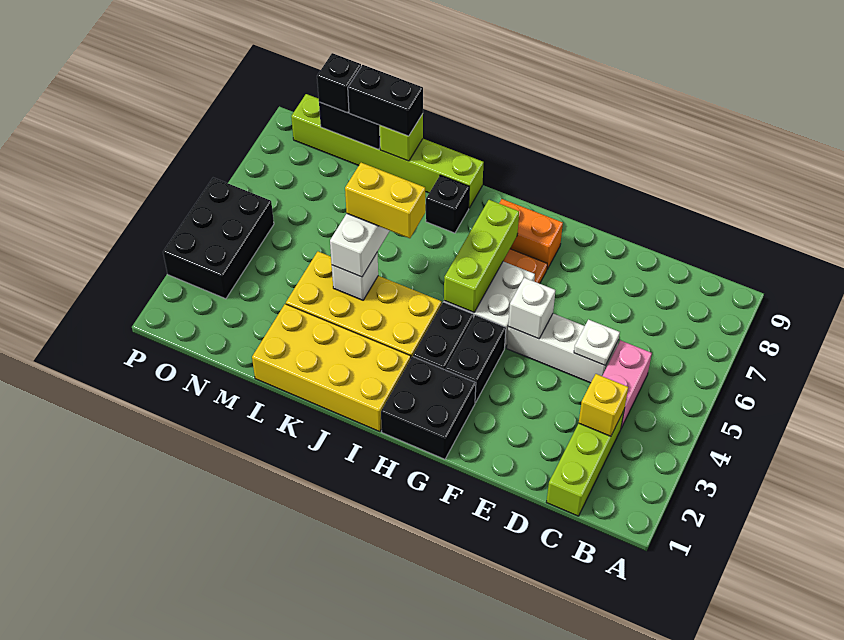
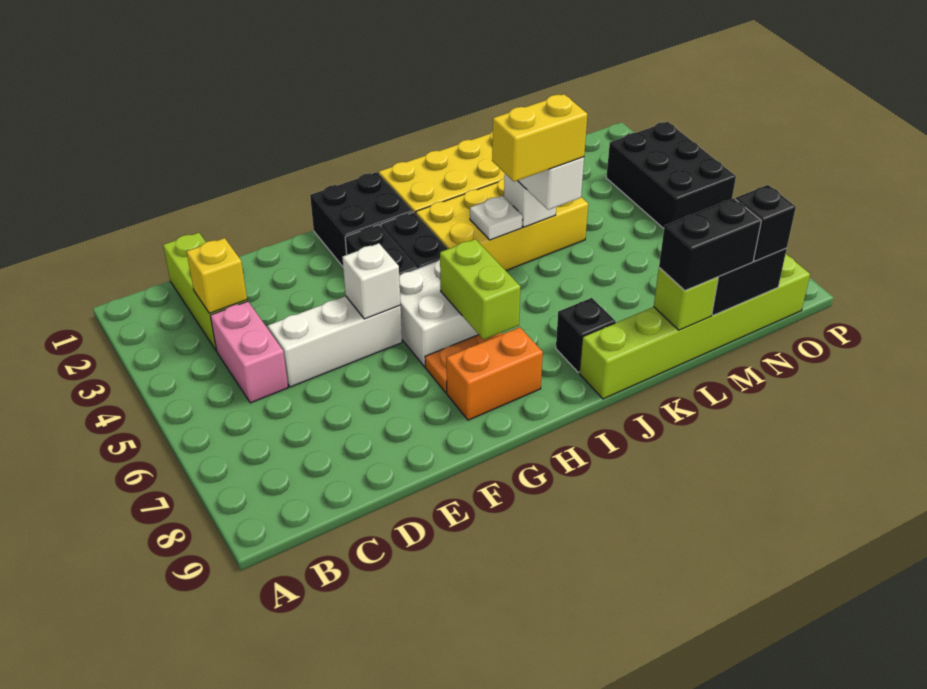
white plate D5 level 2 -> white plate J4 level 2
lime brick H5:H7 level 2 -> lime brick H6:H7 level 2

